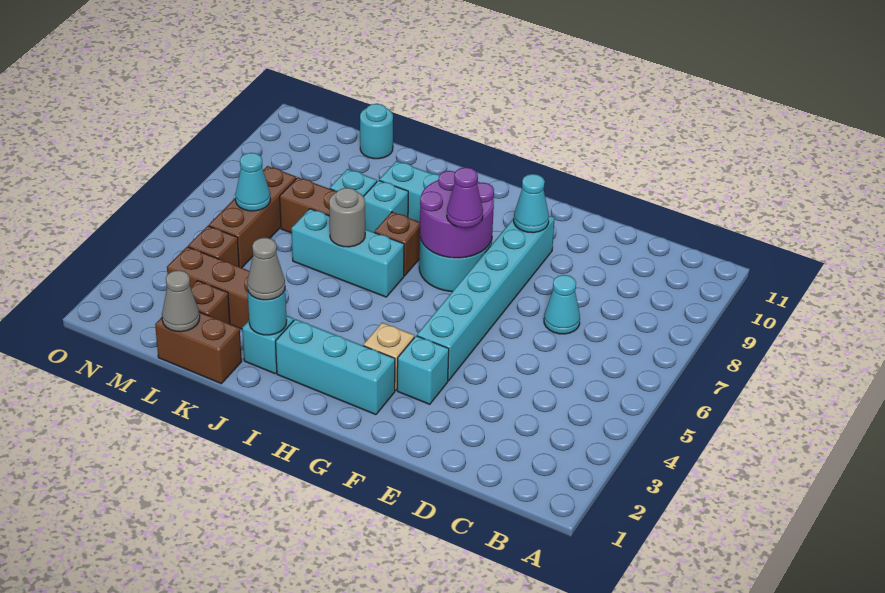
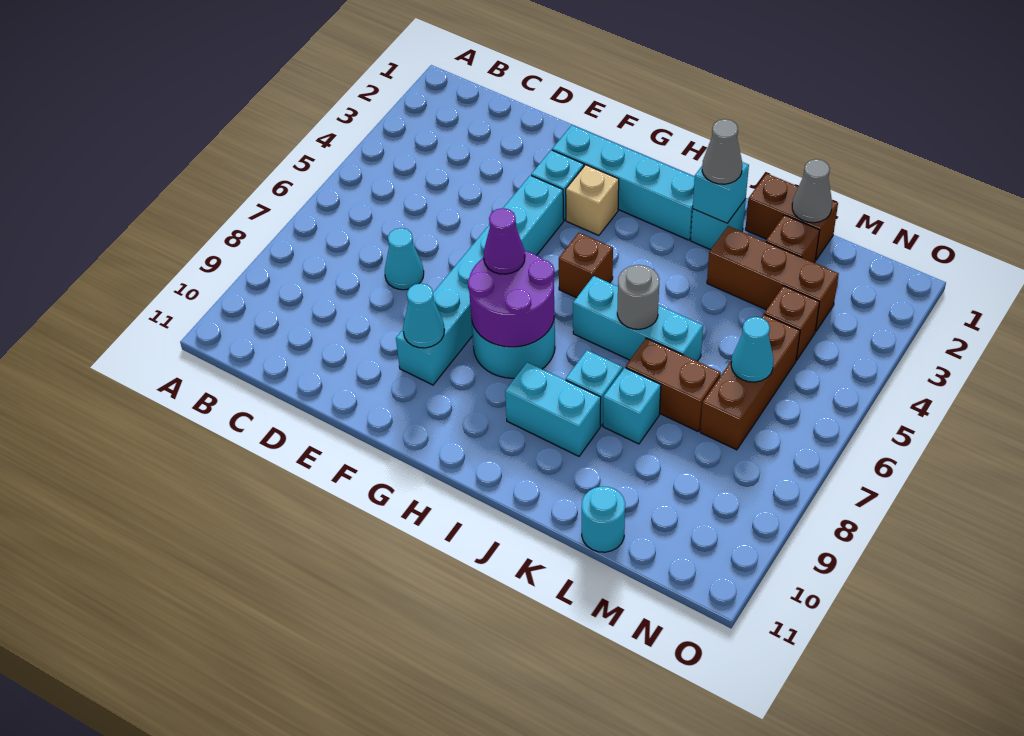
cyan brick G2:I2 level 1 -> cyan brick F2:I2 level 1
brown brick I7 level 1 -> brown brick H5 level 1
cyan round brick J2 level 2 -> cyan brick J2 level 2

